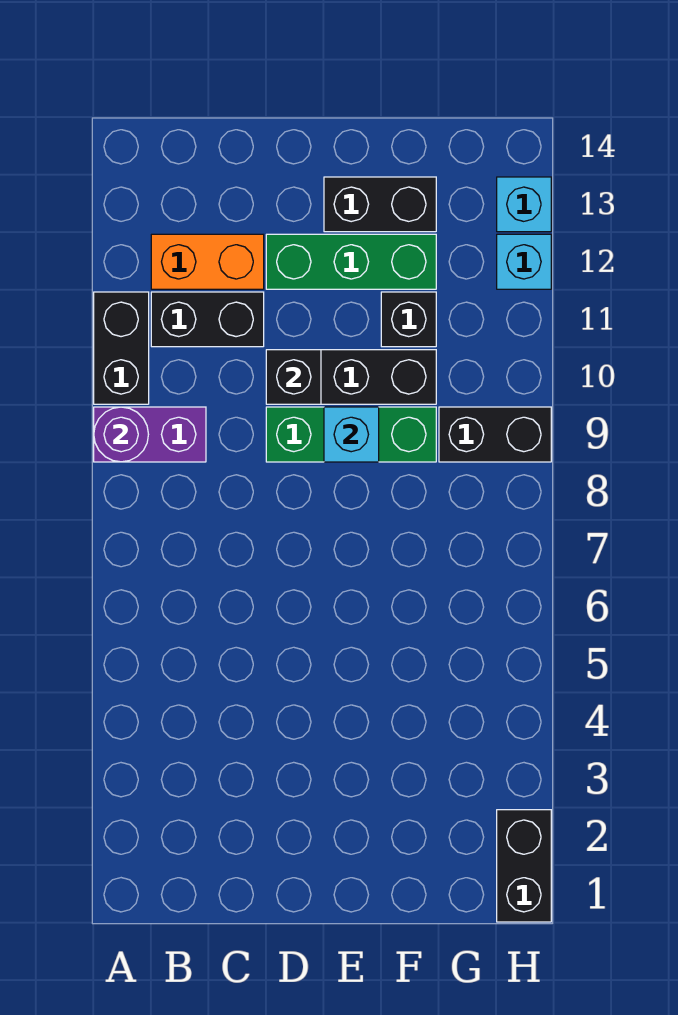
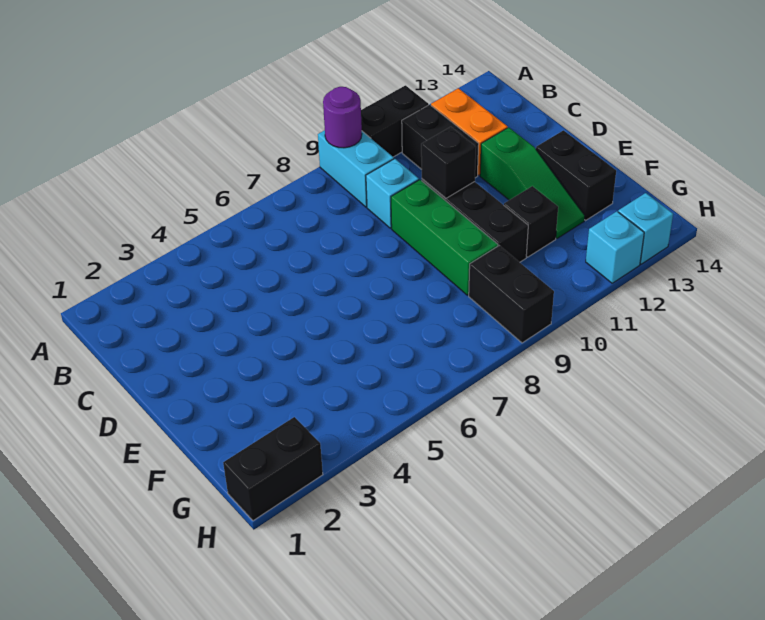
purple brick A9:B9 level 1 -> cyan brick A9:B9 level 1
green brick D12:F12 level 1 -> green slope D12:F12 level 1 top D
cyan brick E9 level 2 -> cyan brick C9 level 1

